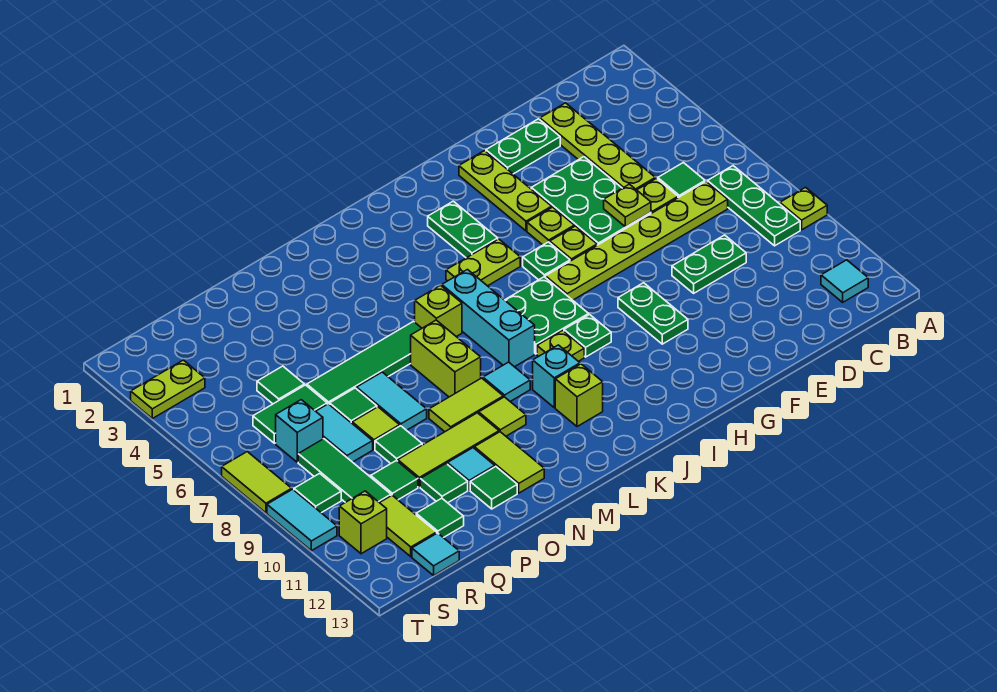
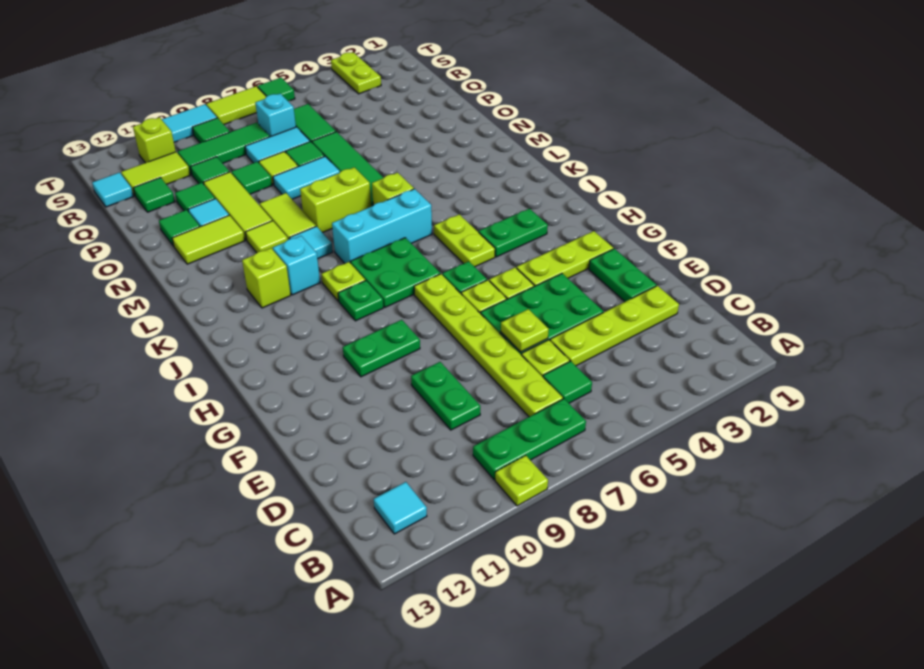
green tile Q5 level 1 -> green tile T6 level 1

